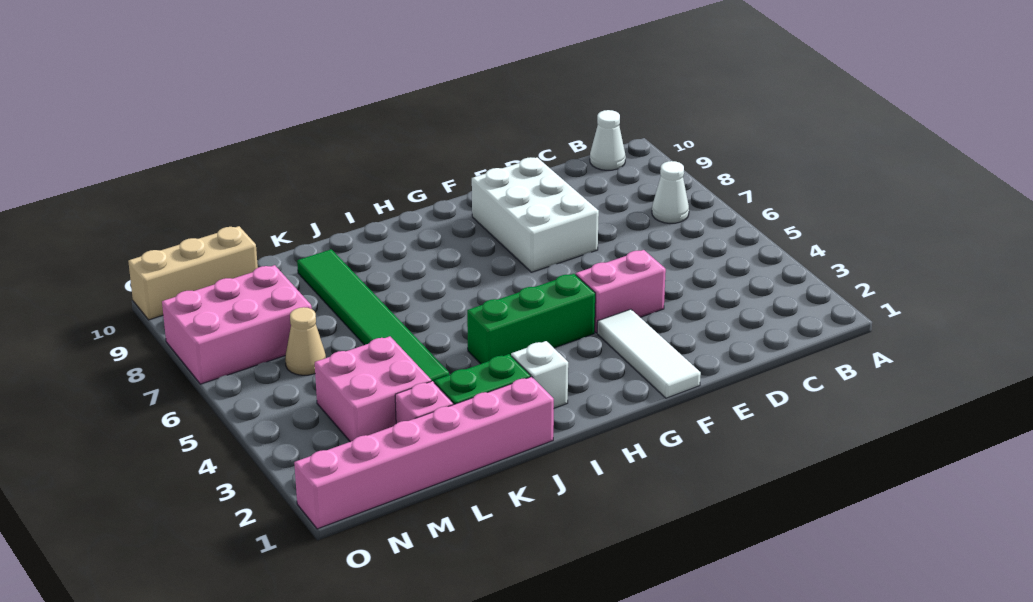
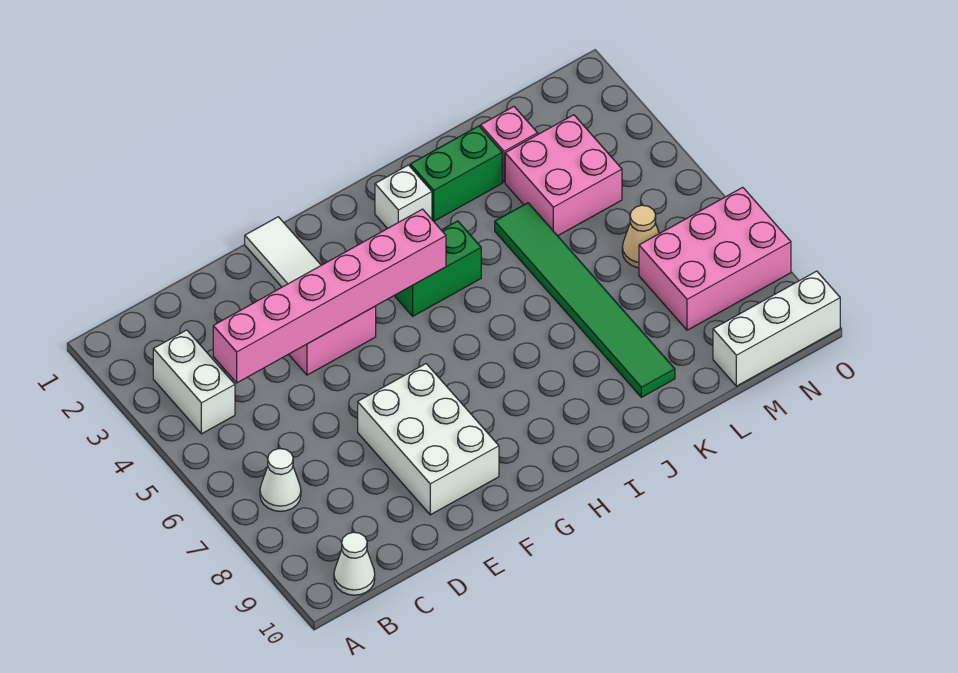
none -> white brick B3:B4 level 1
green brick G4:I4 level 1 -> green brick H4:I4 level 1
pink brick J1:O1 level 1 -> pink brick C4:H4 level 2
tan brick M10:O10 level 1 -> white brick M10:O10 level 1

